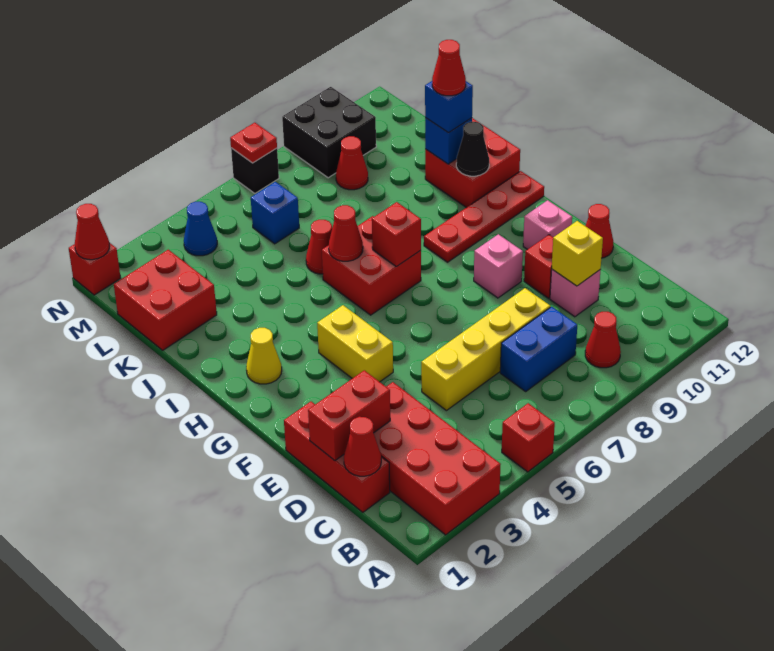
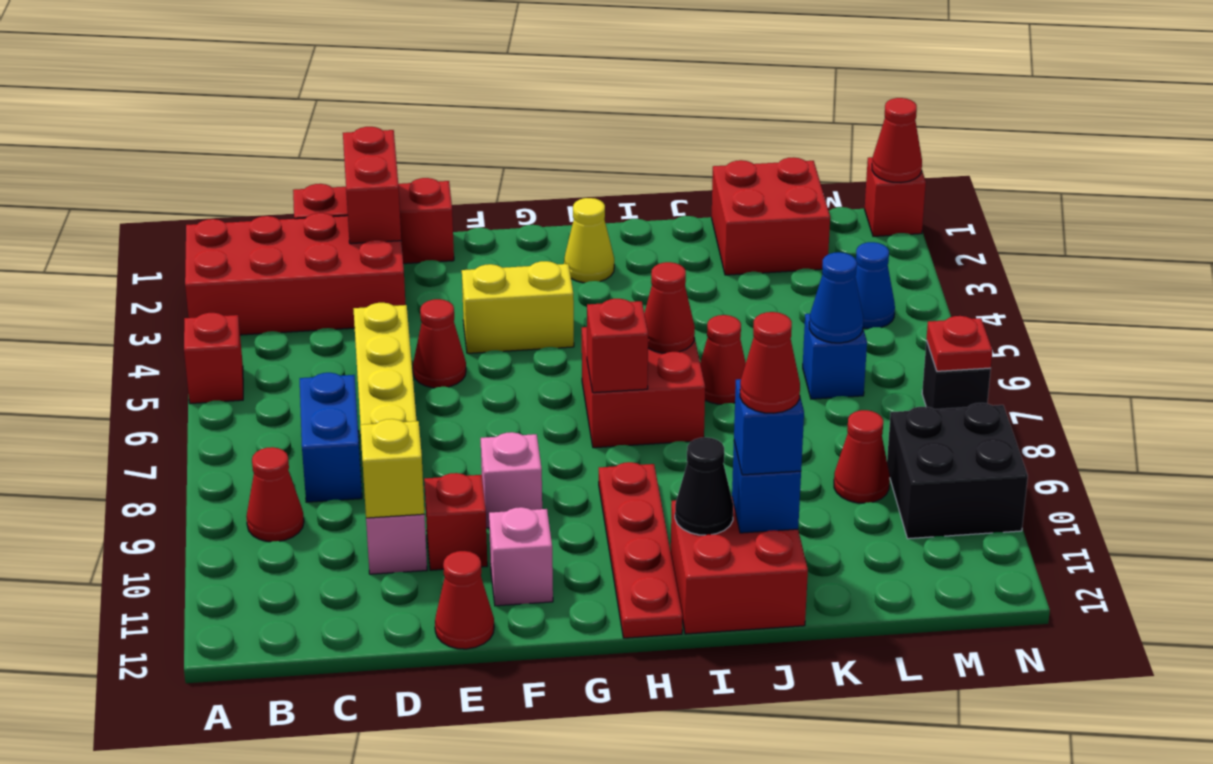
red cone C1 level 2 -> red cone E5 level 1
none -> blue cone L6 level 2

